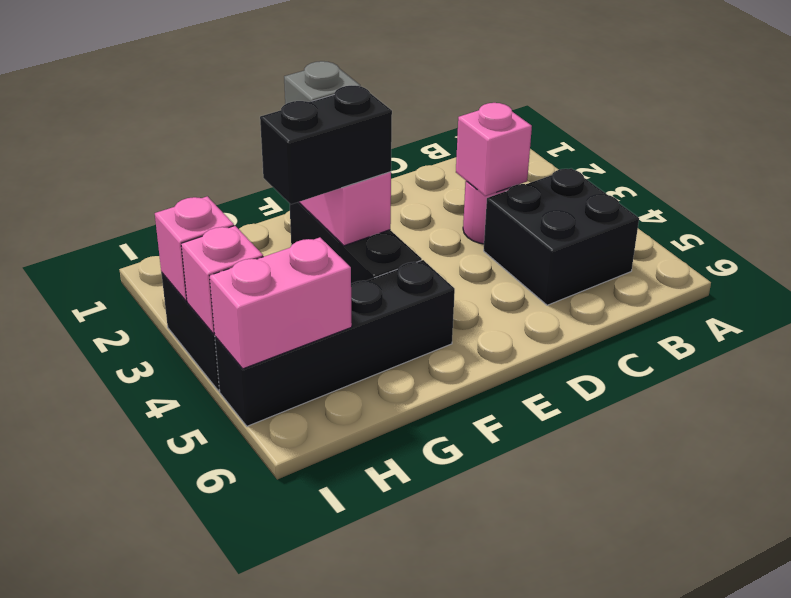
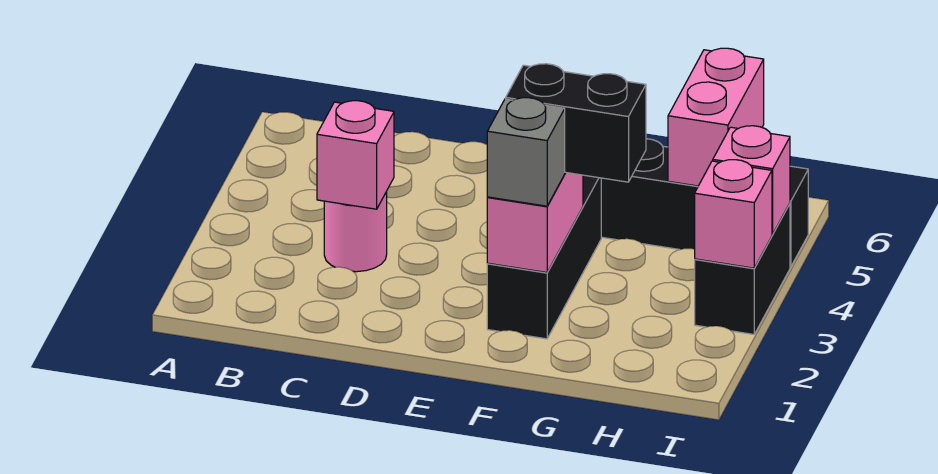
black brick B4:C5 level 1 -> none
pink brick H5:I5 level 2 -> pink brick H5:H6 level 2

